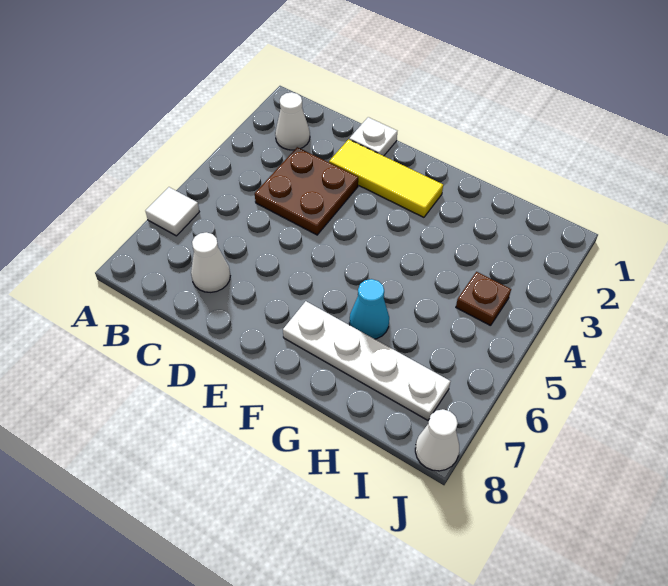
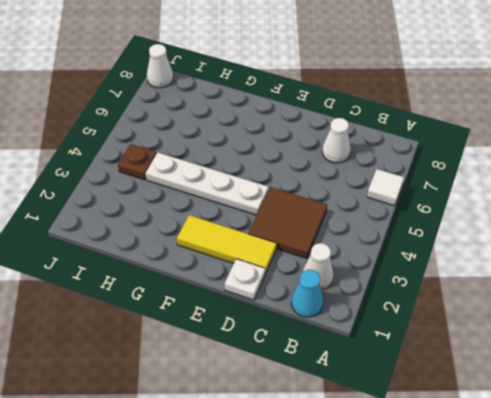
brown plate C3:D4 level 1 -> brown tile C3:D4 level 1
white plate F7:I7 level 1 -> white plate E4:H4 level 1
cyan cone G6 level 1 -> cyan cone B1 level 1

